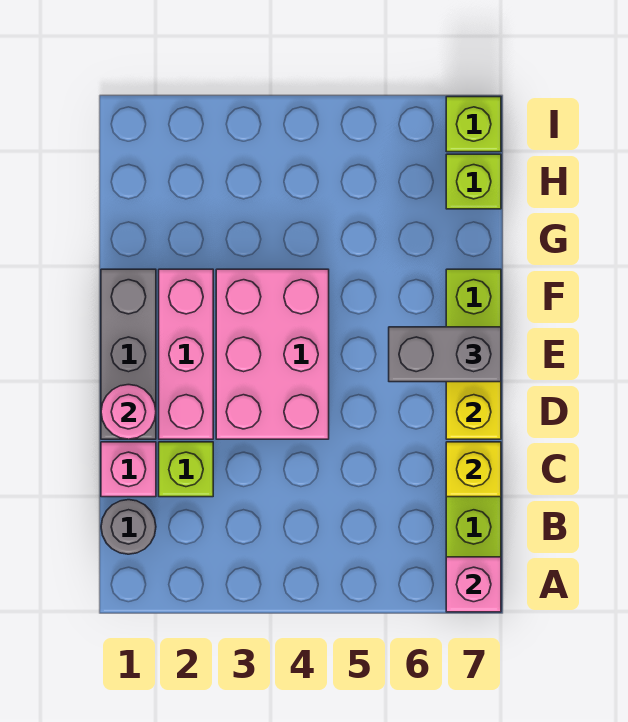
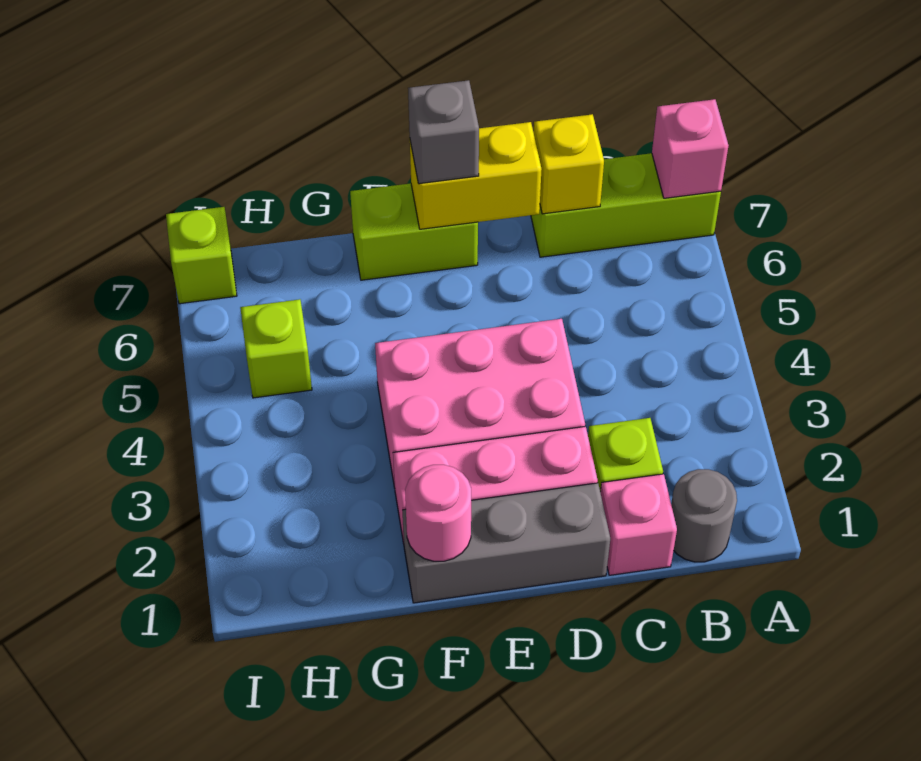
pink round brick D1 level 2 -> pink round brick F1 level 2
grey brick E6:E7 level 3 -> grey brick E7 level 3
lime brick H7 level 1 -> lime brick H5 level 1

